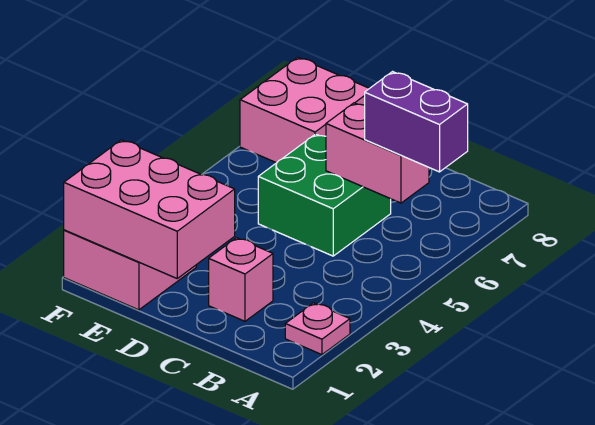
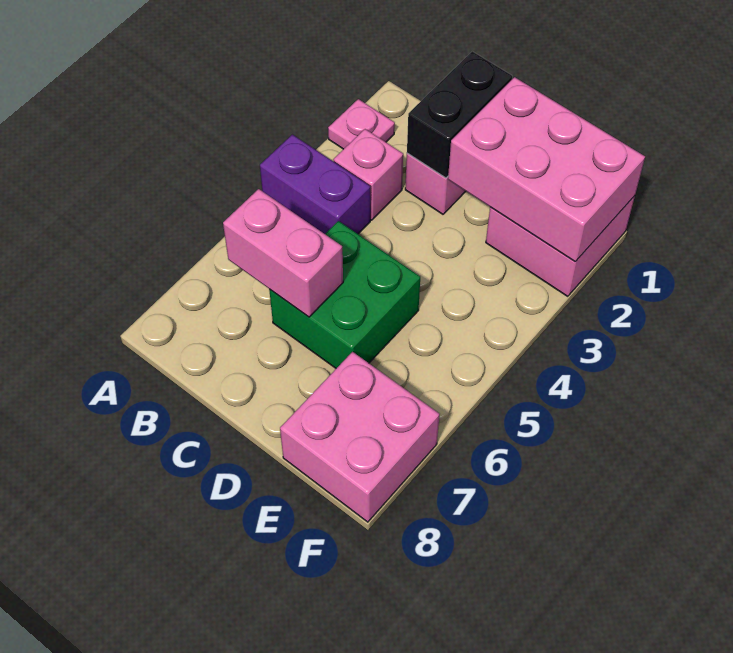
purple brick A6:B6 level 3 -> purple brick A4:B4 level 1
none -> pink brick B3 level 1
none -> black brick C1:C2 level 2

